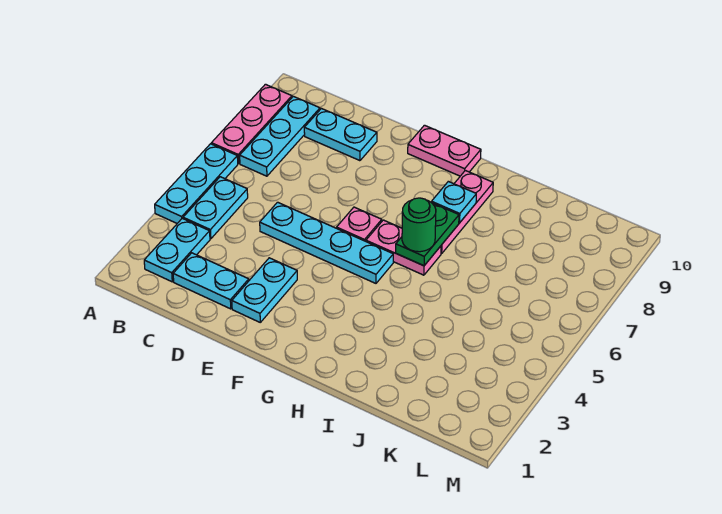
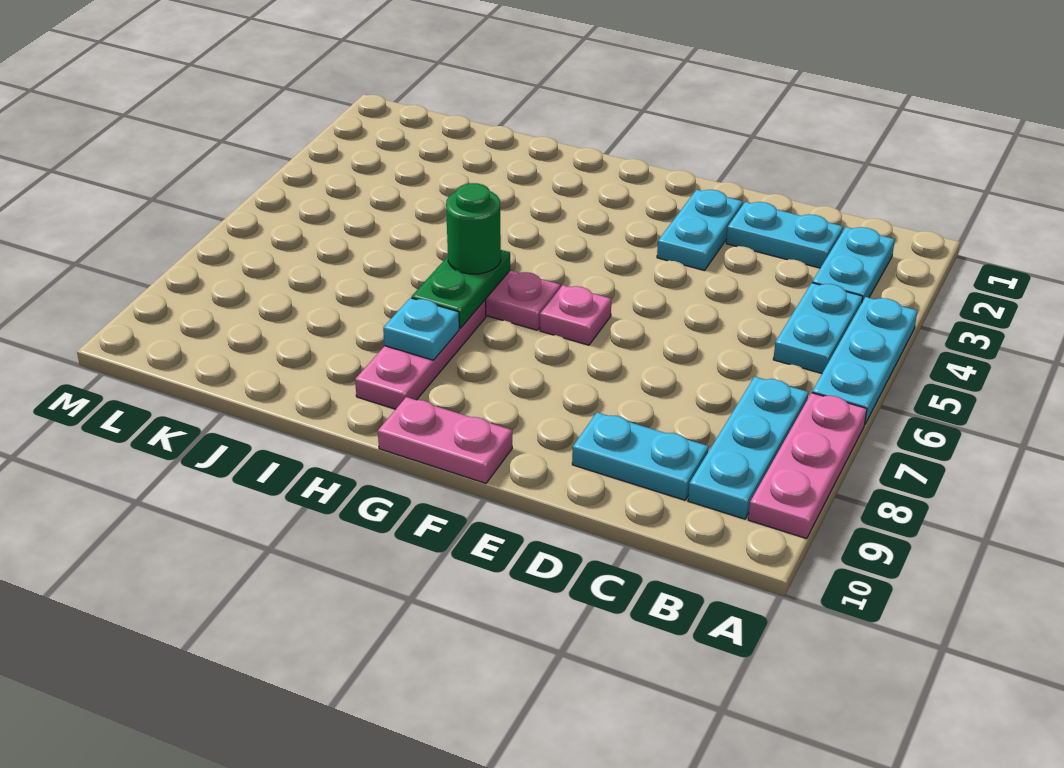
cyan plate D5:G5 level 1 -> none

